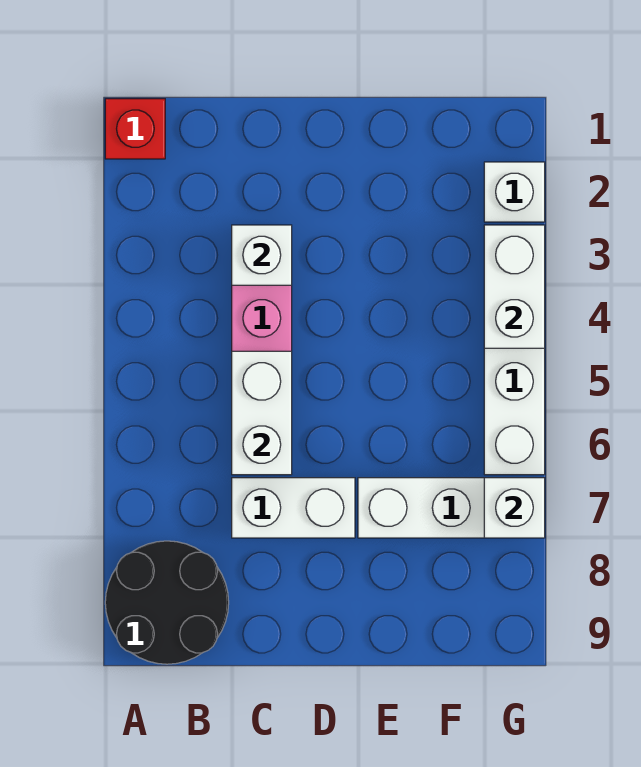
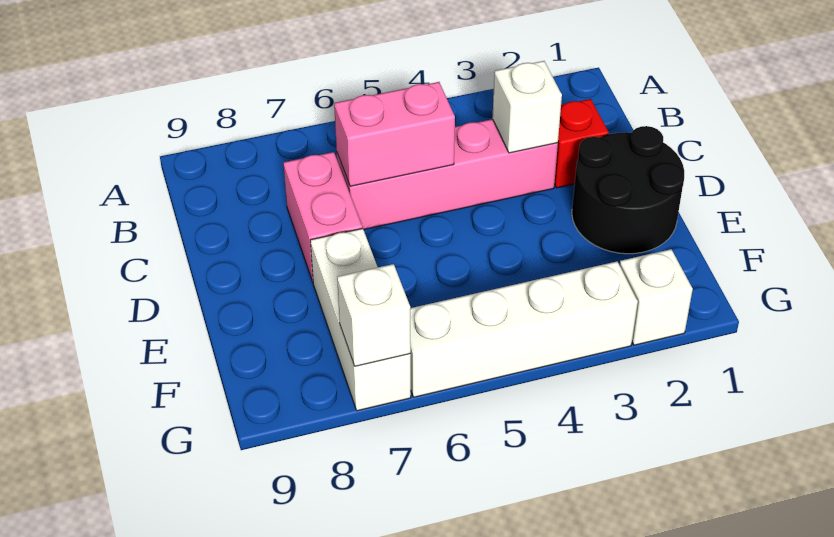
red brick A1 level 1 -> red brick C2 level 1
black round brick A8:B9 level 1 -> black round brick D1:E2 level 1
white brick C5:C6 level 2 -> pink brick C5:C6 level 2
white brick C7:D7 level 1 -> pink brick C7:D7 level 1
white brick G3:G4 level 2 -> none

